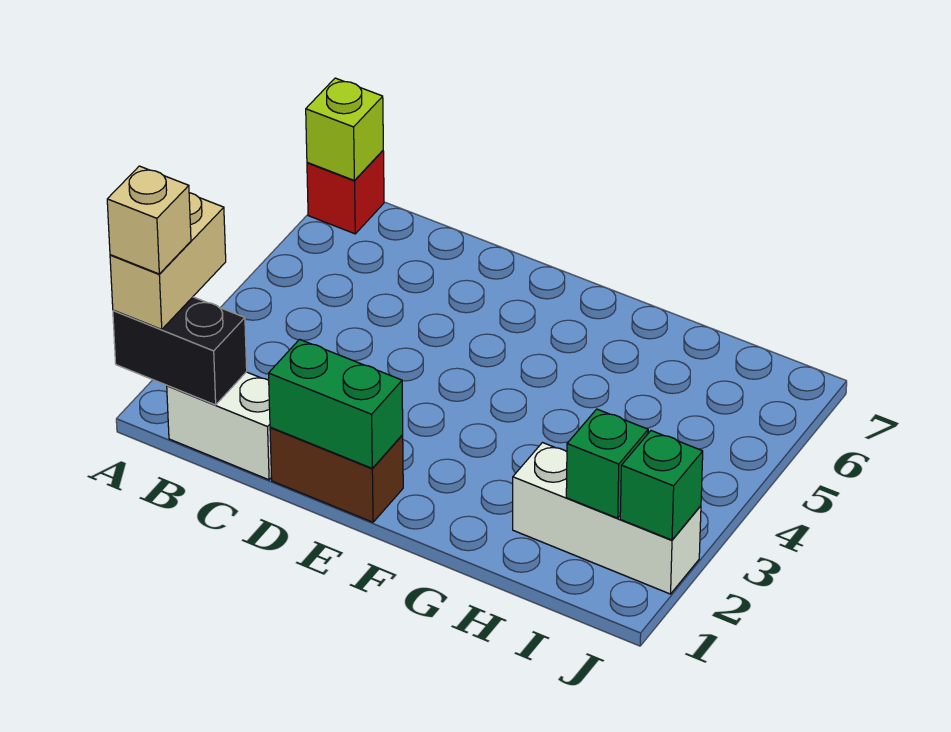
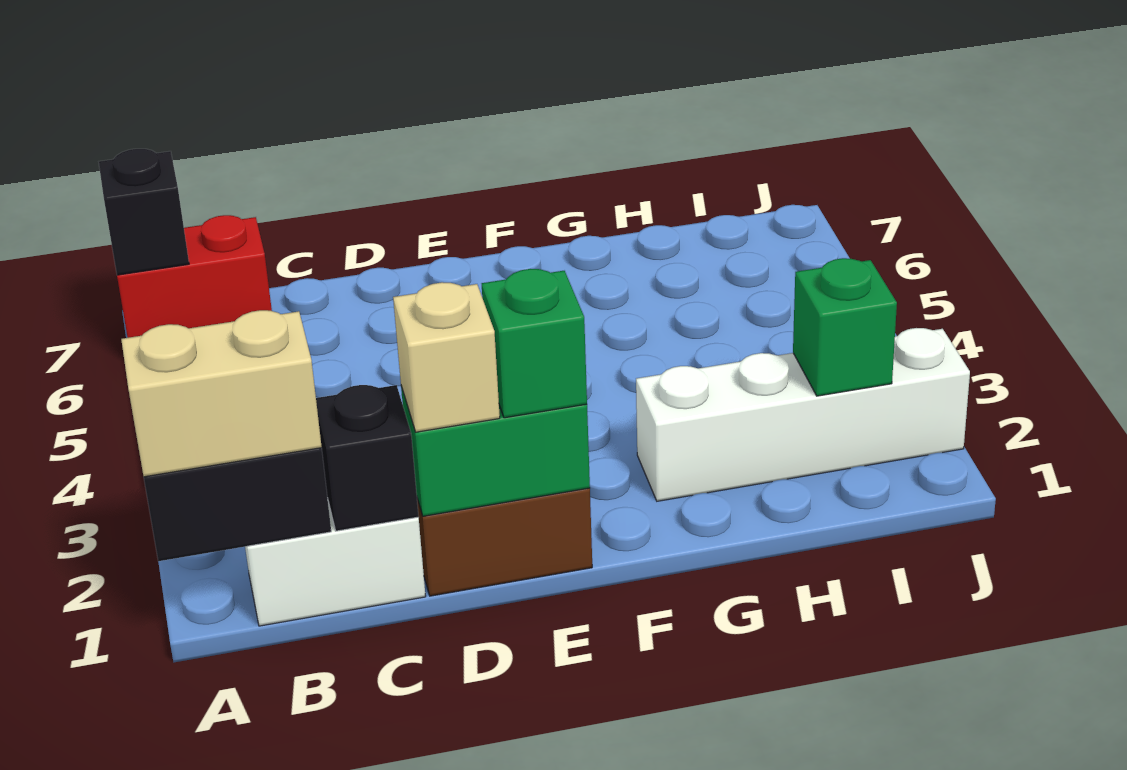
tan brick A1:A2 level 3 -> tan brick A1:B1 level 3
tan brick A1 level 4 -> tan brick D1 level 3
red brick A7 level 1 -> red brick A7:B7 level 1
lime brick A7 level 2 -> black brick A7 level 2
none -> black brick C1 level 2
white brick H2:J2 level 1 -> white brick G2:J2 level 1
green brick J2 level 2 -> green brick E1 level 3

